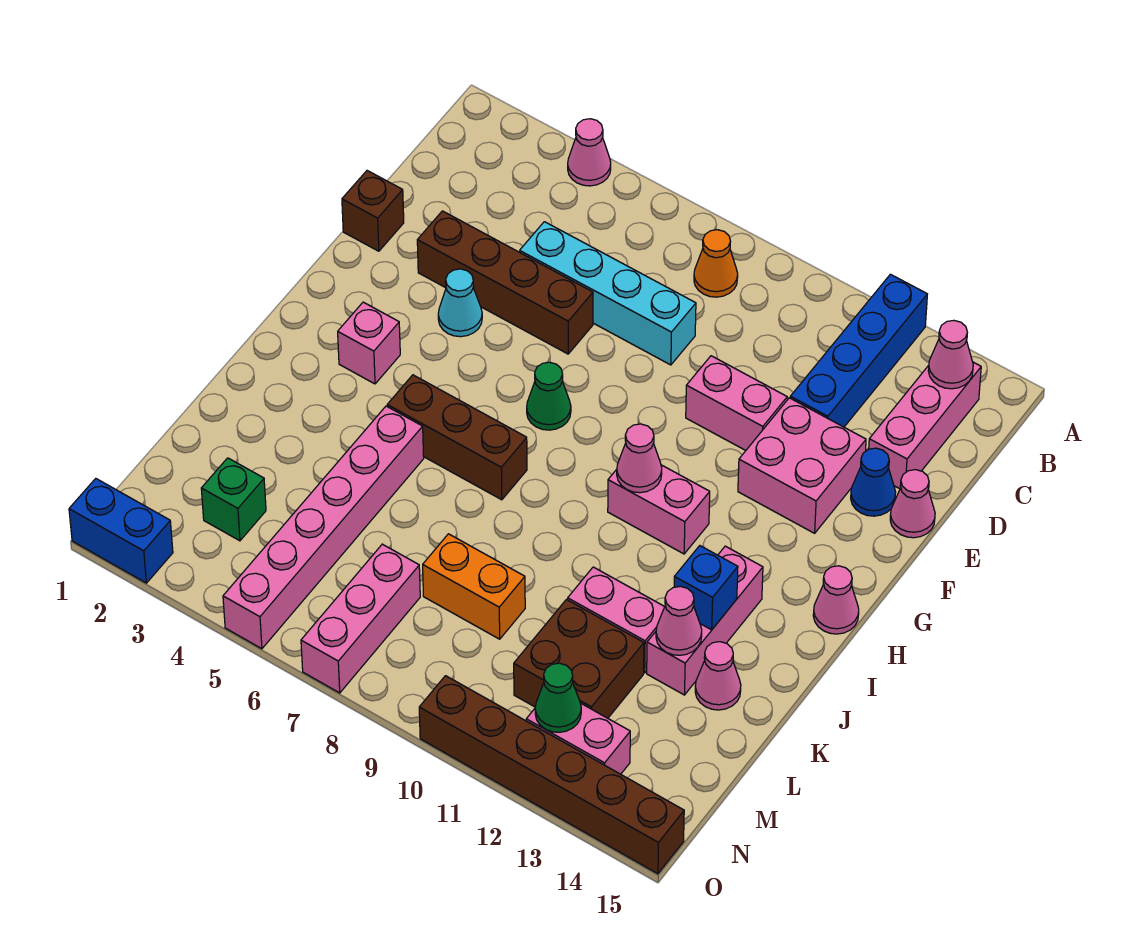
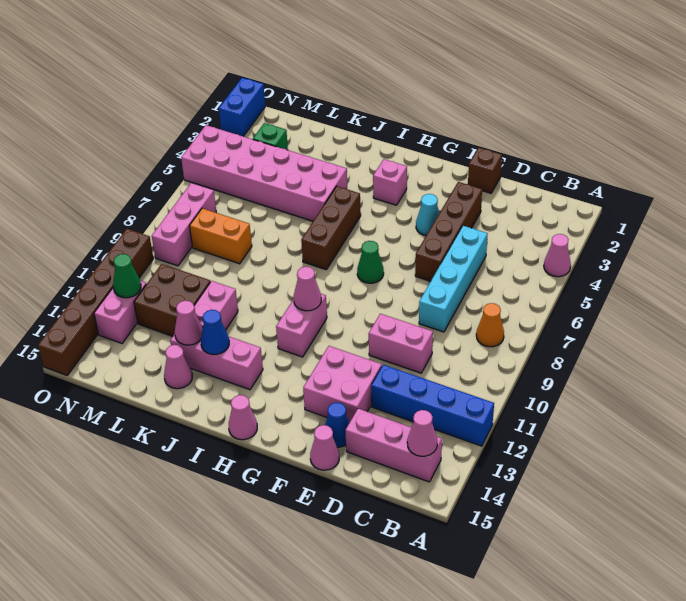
pink brick E10:E11 level 1 -> pink brick D10:E10 level 1
pink brick J5:O5 level 1 -> pink brick J4:O5 level 1
blue brick J13 level 2 -> blue cone J13 level 2
orange brick L8:L9 level 1 -> orange brick L8:M8 level 1
pink brick M7:O7 level 1 -> pink brick N7:N9 level 1

